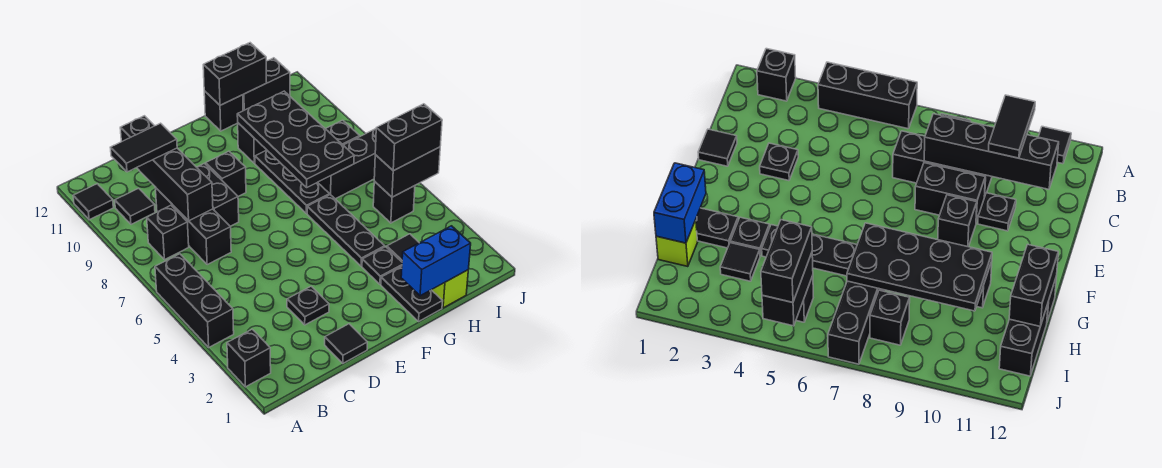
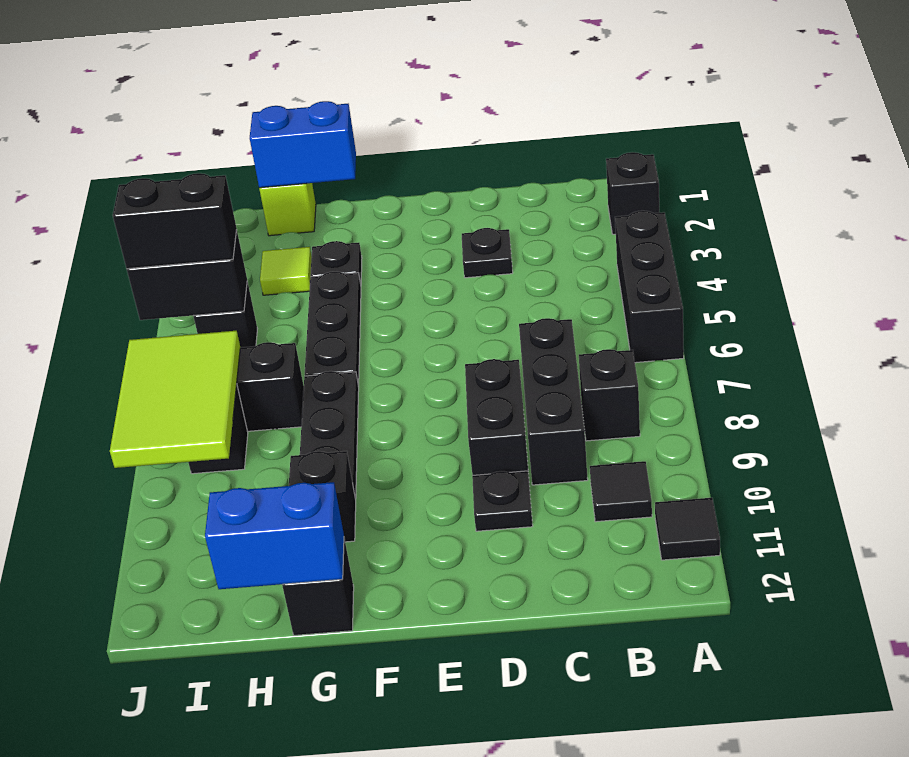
black tile B10:C10 level 3 -> none
black brick C8:C11 level 2 -> none
black tile D1 level 1 -> none
black brick E9 level 1 -> none
black plate G1:G2 level 1 -> none
black plate G7:H10 level 2 -> none
black brick G12:H12 level 2 -> blue brick G12:H12 level 2
black tile H3 level 1 -> lime tile H3 level 1
black brick H12:I12 level 1 -> none
none -> lime tile I7:J9 level 2

